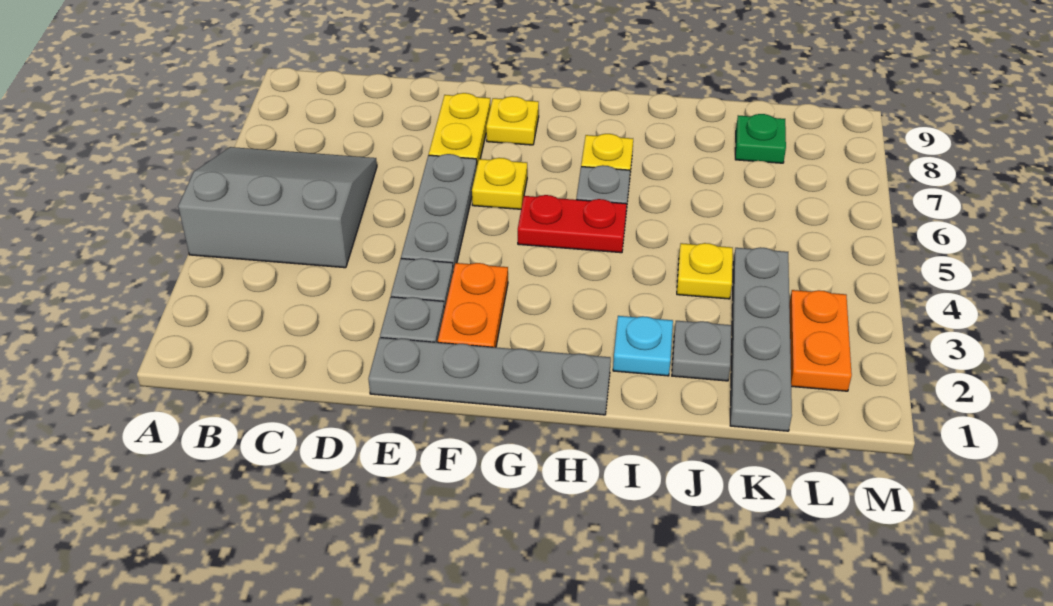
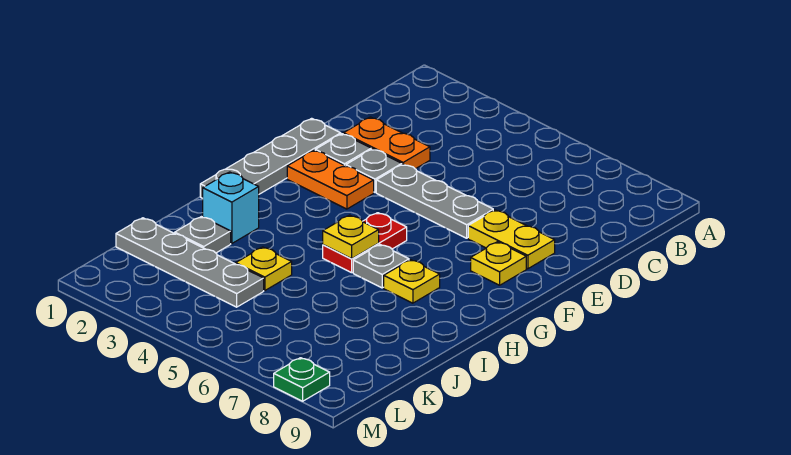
grey slope A4:C6 level 1 top 4 -> none
yellow plate F6 level 1 -> yellow plate H5 level 2
cyan plate I2 level 1 -> cyan brick I2 level 1
green plate K8 level 1 -> green plate M8 level 1
orange plate L2:L3 level 1 -> orange plate D2:D3 level 1

